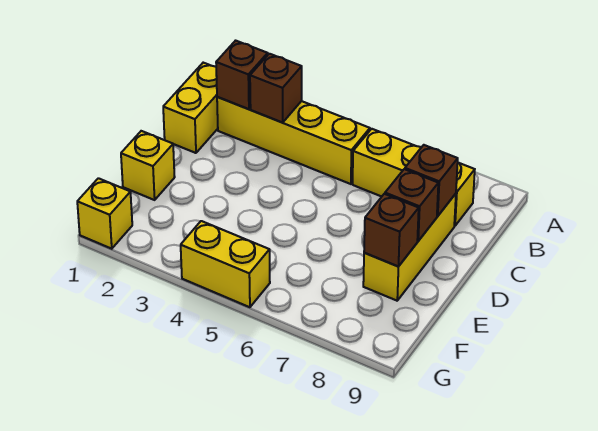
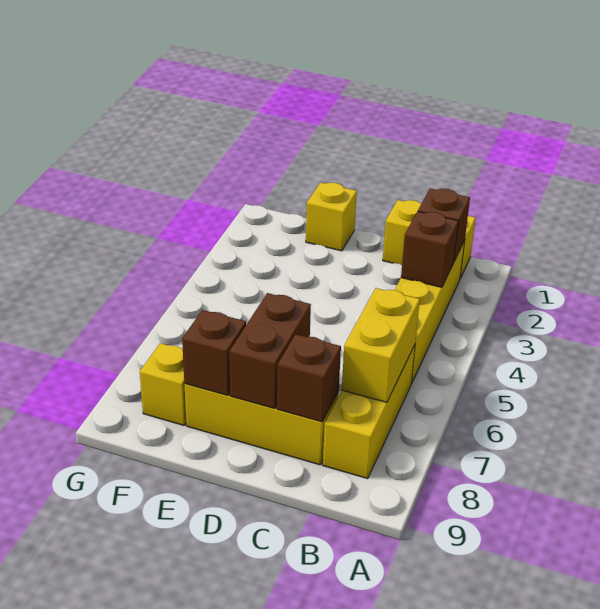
brown brick D8 level 2 -> brown brick D7:D8 level 2
yellow brick G1 level 1 -> yellow brick F8 level 1
yellow brick G4:G5 level 1 -> yellow brick B6:B7 level 2

